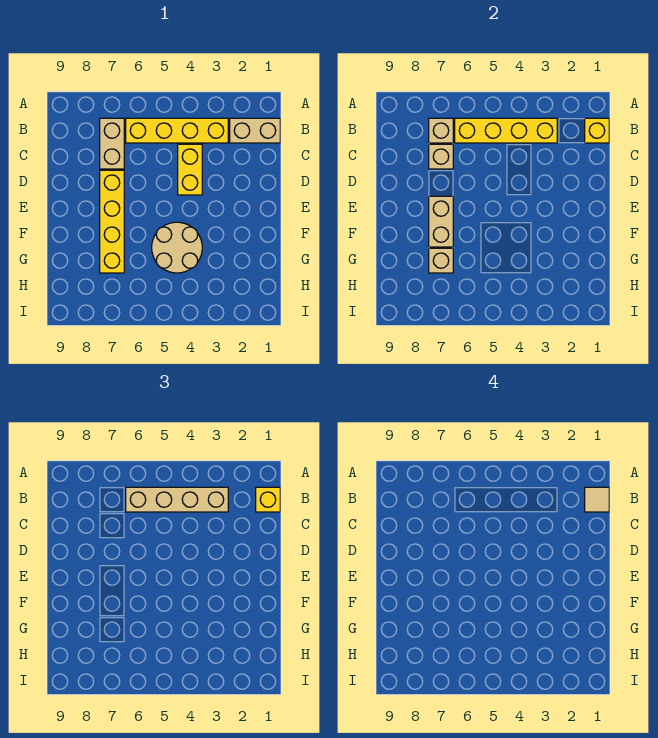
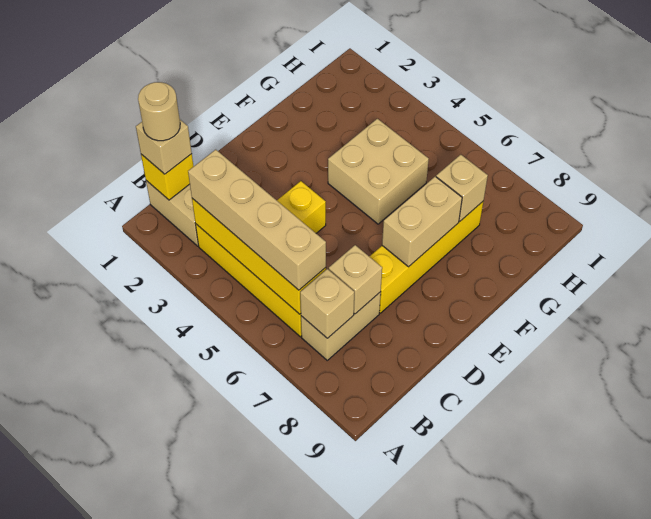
yellow brick B1 level 3 -> tan brick B1 level 3
tan tile B1 level 4 -> tan round brick B1 level 4
tan round brick F4:G5 level 1 -> tan brick F4:G5 level 1

